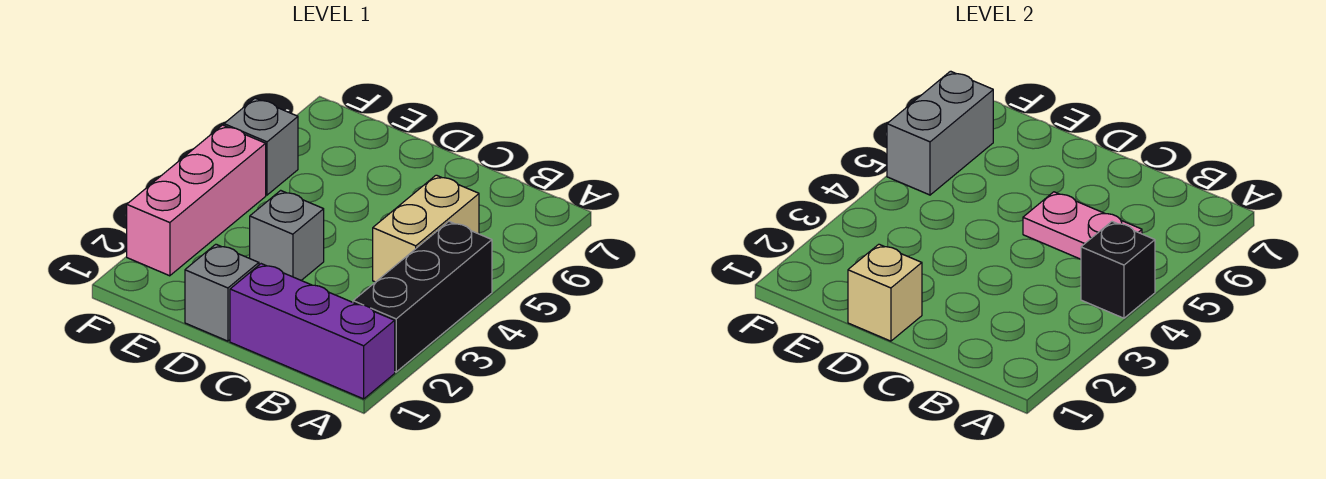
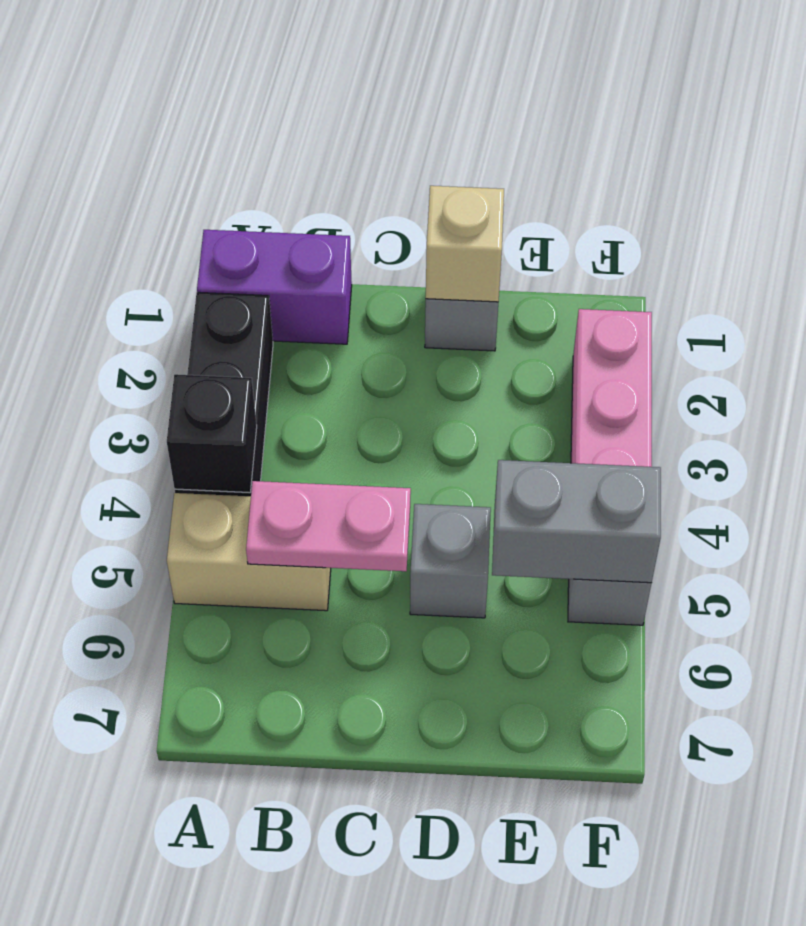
purple brick A1:C1 level 1 -> purple brick A1:B1 level 1
tan brick B4:B5 level 1 -> tan brick A5:B5 level 1
grey brick D3 level 1 -> grey brick D5 level 1
grey brick F5:F6 level 2 -> grey brick E5:F5 level 2

